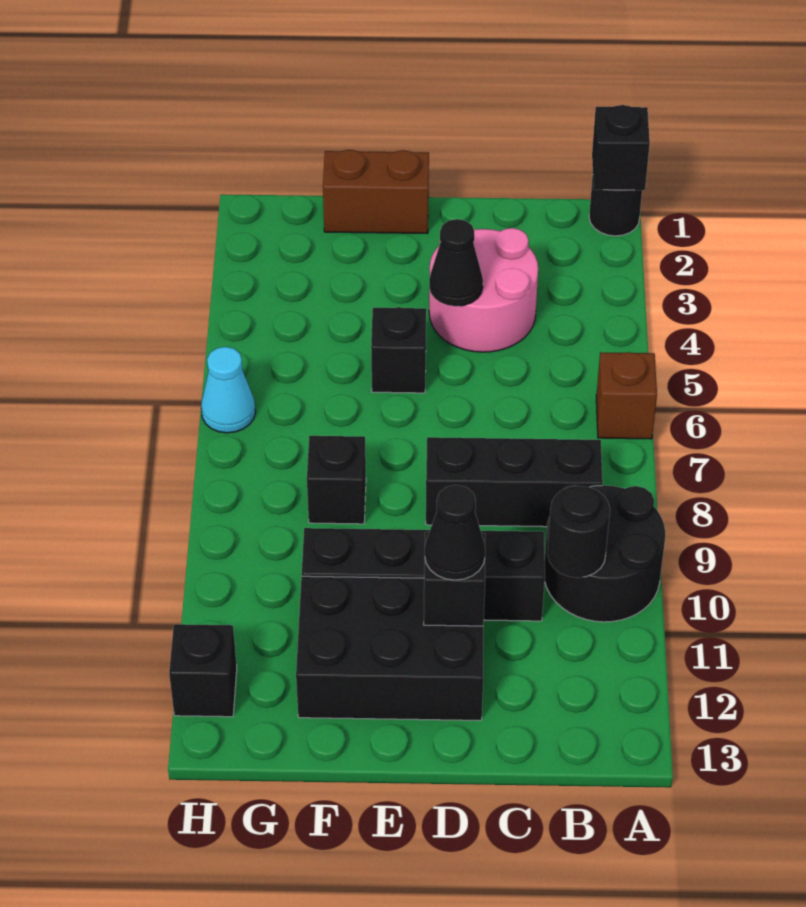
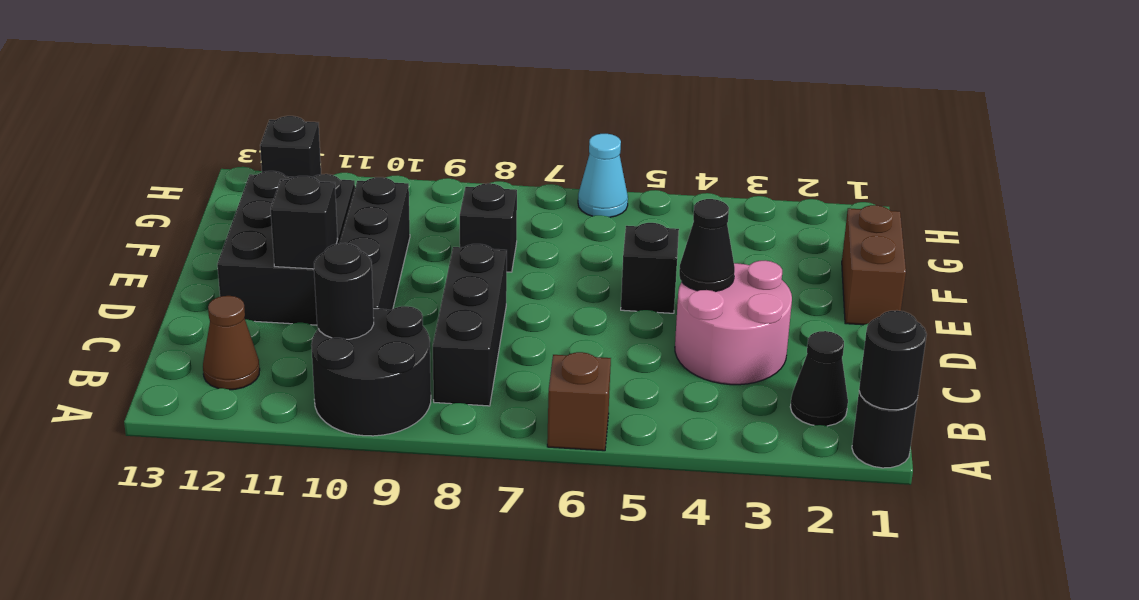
black brick A1 level 2 -> black round brick A1 level 2
none -> brown cone B12 level 1
black cone D11 level 3 -> black cone B2 level 1

